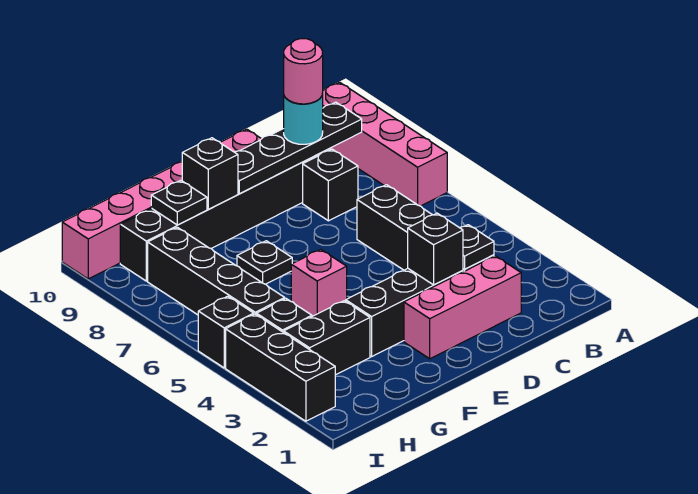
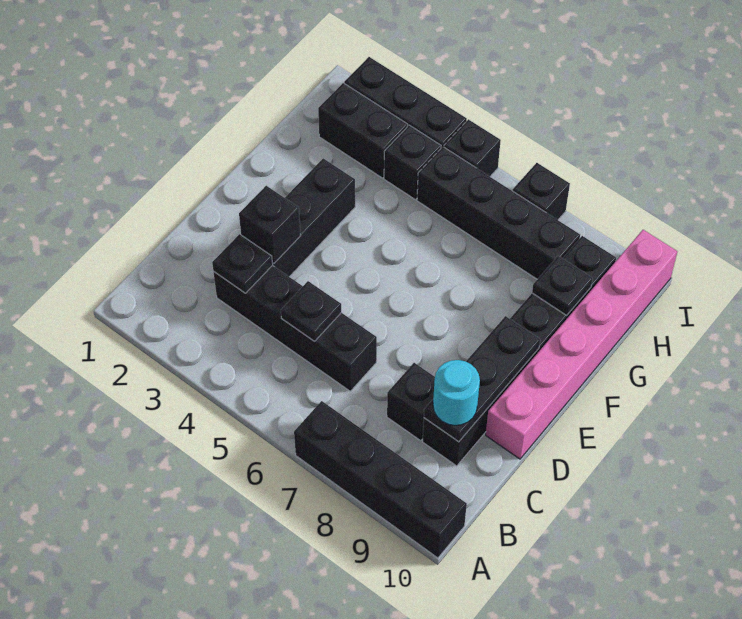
pink brick A7:A10 level 1 -> black brick A7:A10 level 1
black plate B9:E9 level 2 -> black plate C9:E9 level 2
pink brick C2:E2 level 1 -> none
pink round brick C9 level 4 -> none
pink brick F5 level 1 -> none
black plate F7 level 1 -> black plate C5 level 2
black brick F9 level 2 -> black brick I7 level 1
black brick G3:H3 level 1 -> black brick H2:H3 level 1

